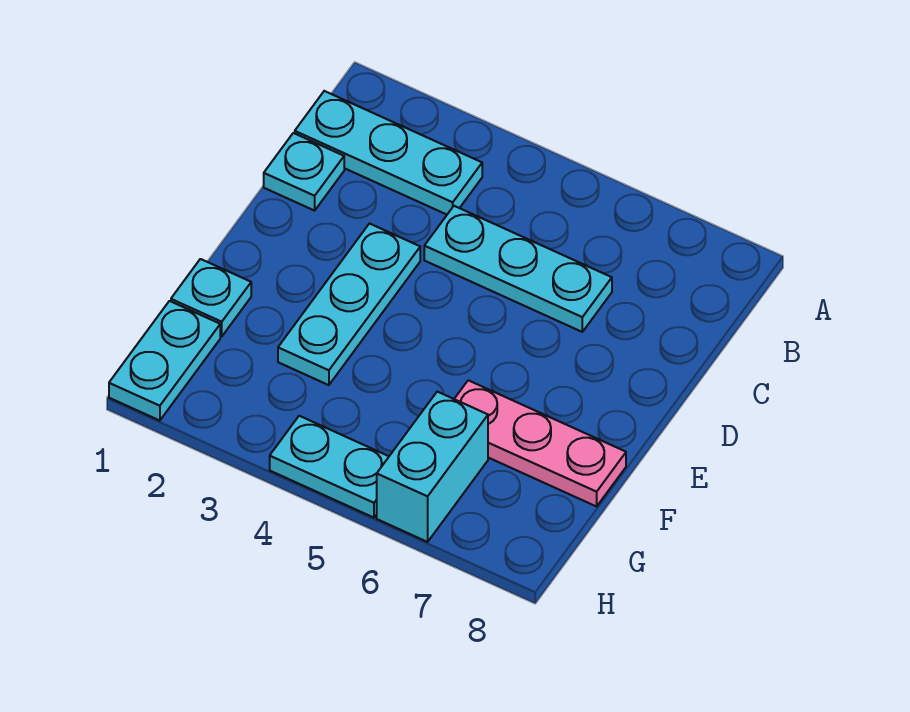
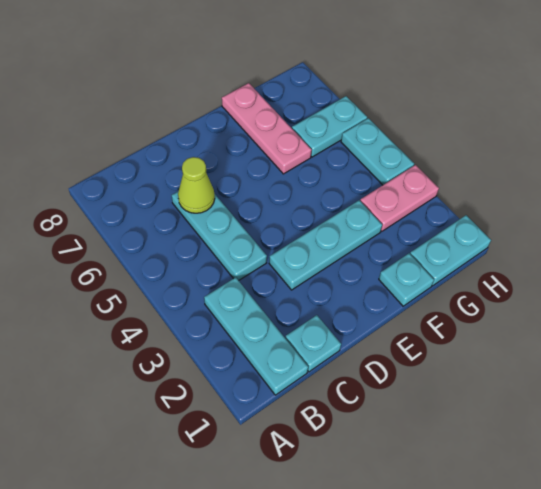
none -> lime cone C6 level 2
none -> pink plate G3:H3 level 1
cyan brick G6:H6 level 1 -> cyan plate G6:H6 level 1

